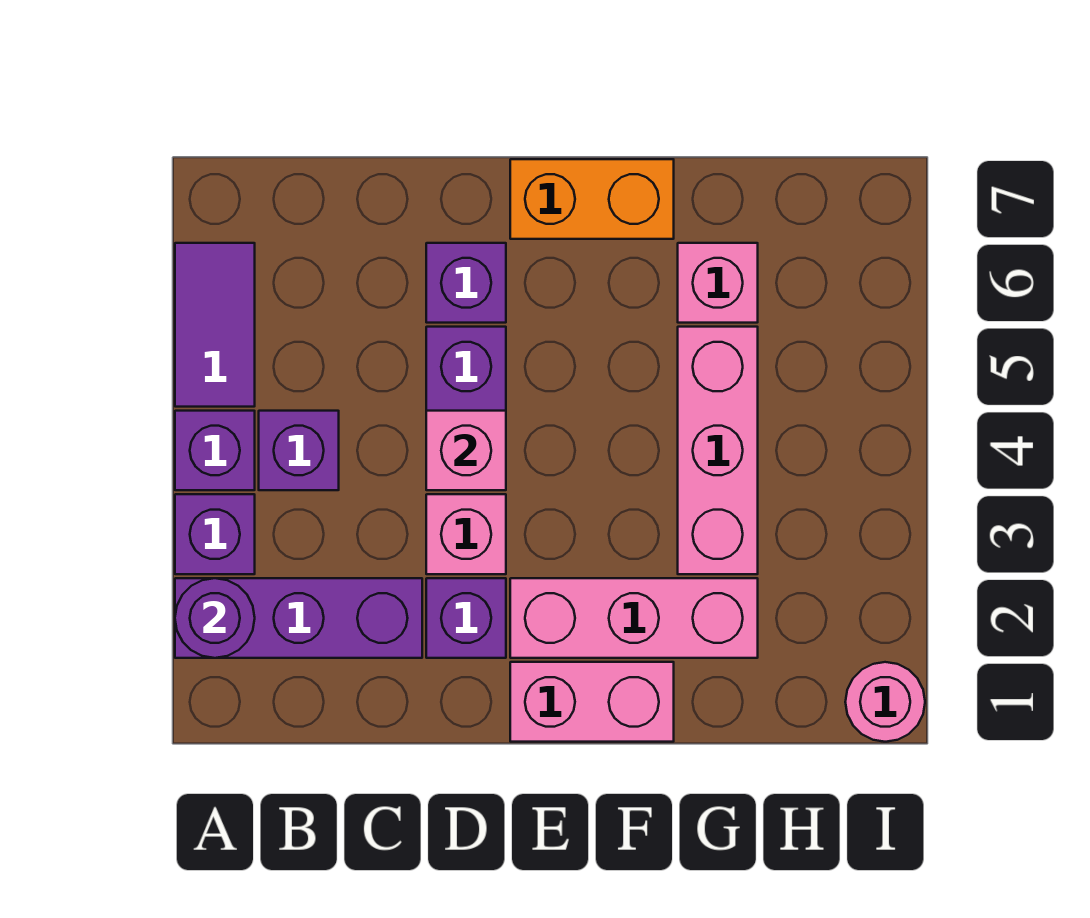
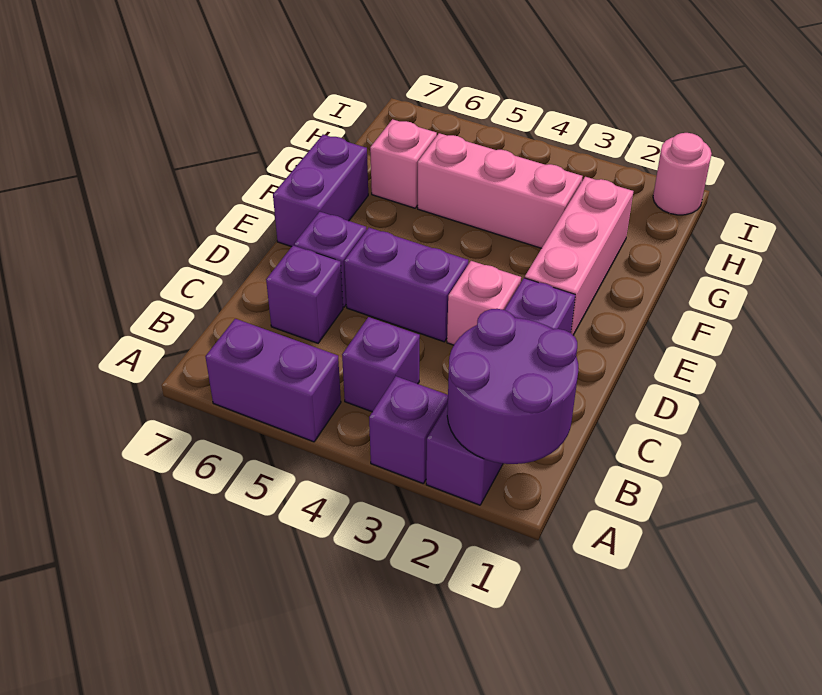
purple round brick A2 level 2 -> purple round brick A1:B2 level 2
purple brick A4 level 1 -> purple brick C6 level 1
purple tile A5:A6 level 1 -> purple brick A5:A6 level 1
pink brick D4 level 2 -> none
pink brick E1:F1 level 1 -> none
orange brick E7:F7 level 1 -> purple brick E7:F7 level 1

